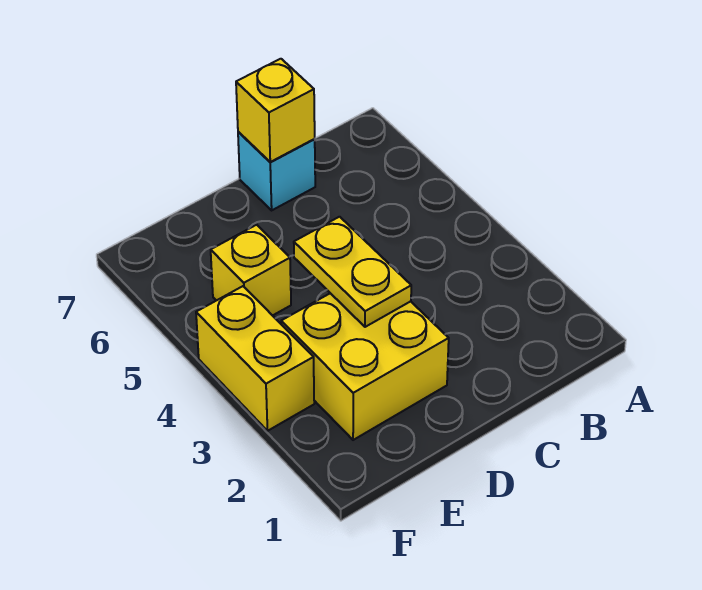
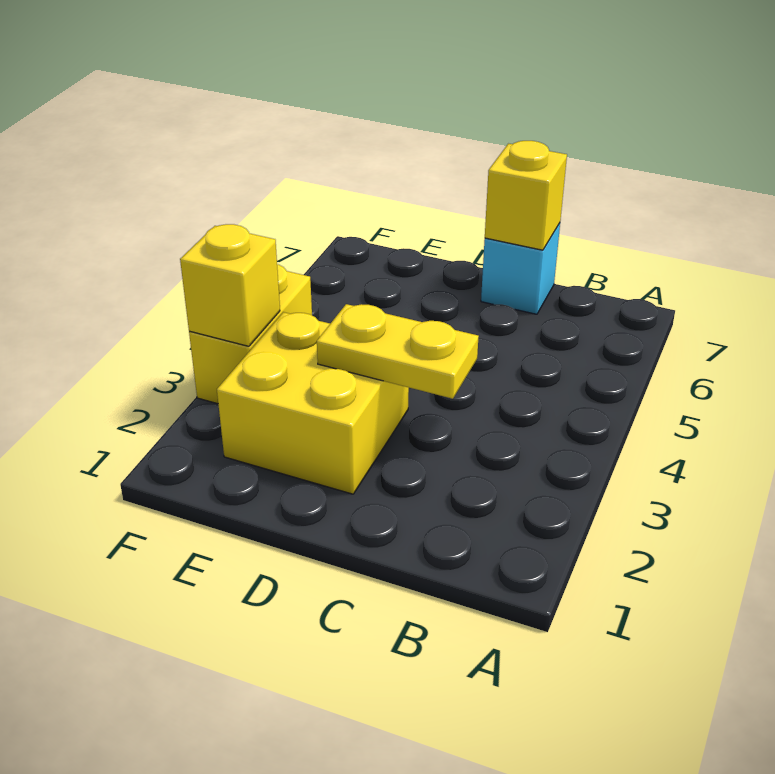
yellow plate D3:D4 level 2 -> yellow plate C3:D3 level 2
yellow brick E5 level 1 -> yellow brick F3 level 2

